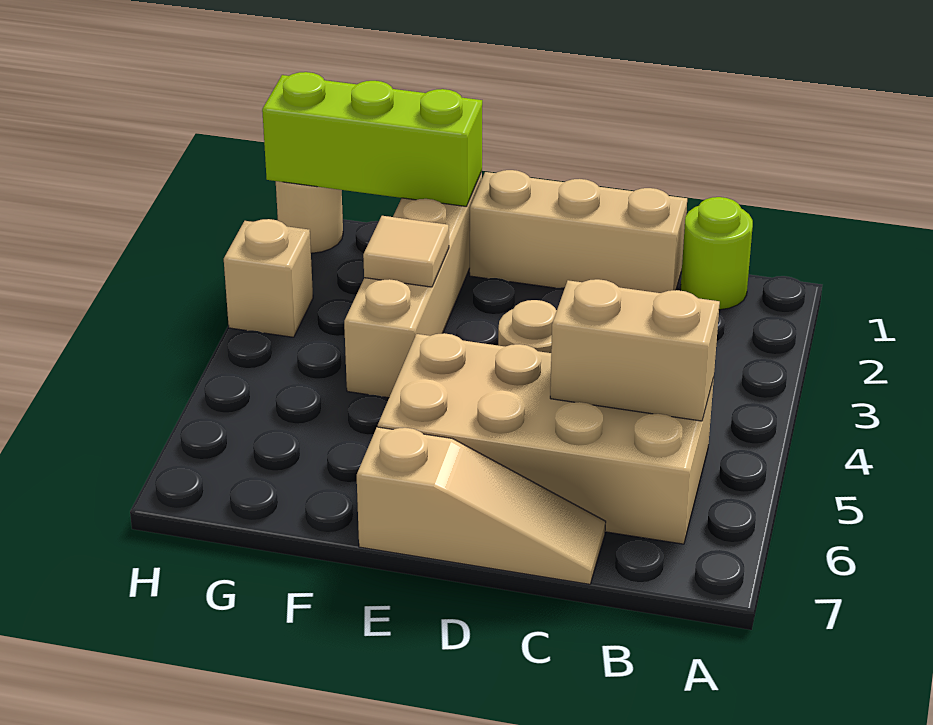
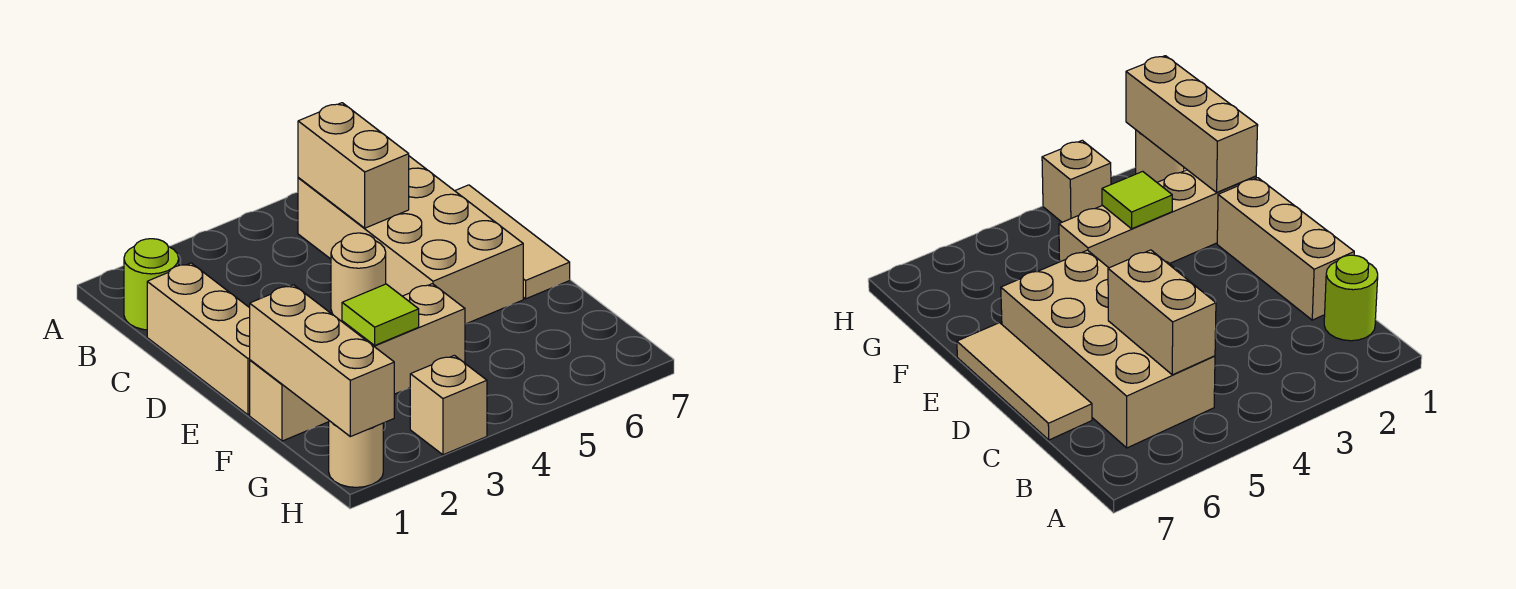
tan slope C7:E7 level 1 top E -> tan tile C7:E7 level 1
lime brick F1:H1 level 2 -> tan brick F1:H1 level 2
tan tile F3 level 2 -> lime tile F3 level 2

